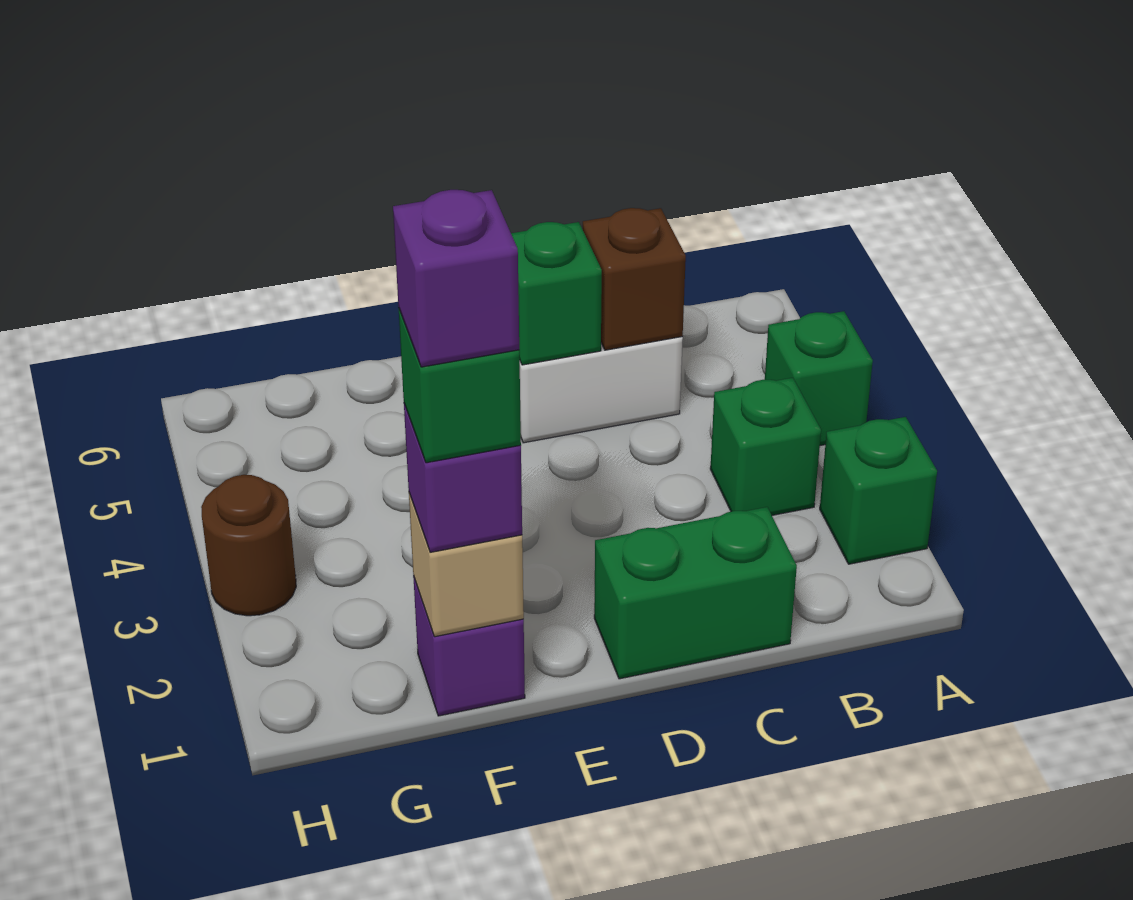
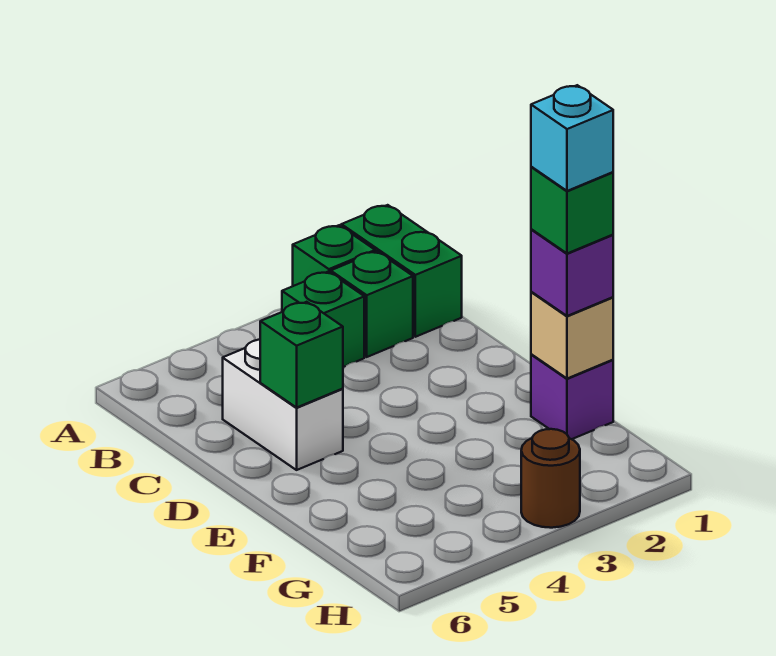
green brick A4 level 1 -> green brick B2 level 1
green brick C1:D1 level 1 -> green brick A1:B1 level 1
brown brick C5 level 2 -> none
purple brick F1 level 5 -> cyan brick F1 level 5

